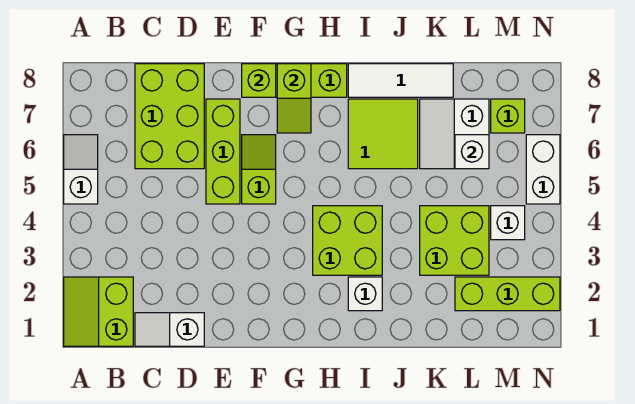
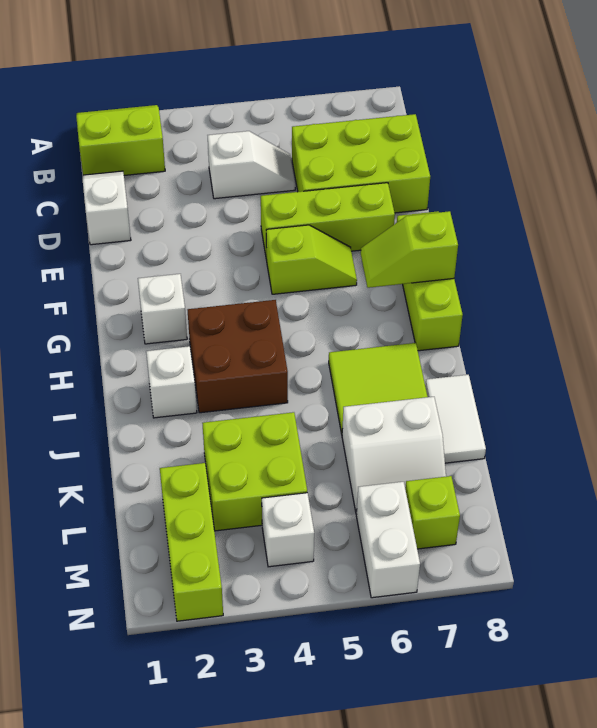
white slope A5:A6 level 1 top 5 -> white slope C4:C5 level 1 top 4
lime brick F8 level 2 -> none
lime brick H3:I4 level 1 -> brown brick H3:I4 level 1
white tile I8:K8 level 1 -> white tile J8:K8 level 1
white slope K6:L7 level 1 top L -> white slope K6:L7 level 1 top K
white brick L6 level 2 -> white brick G2 level 1
white brick N5:N6 level 1 -> white brick M6:N6 level 1

